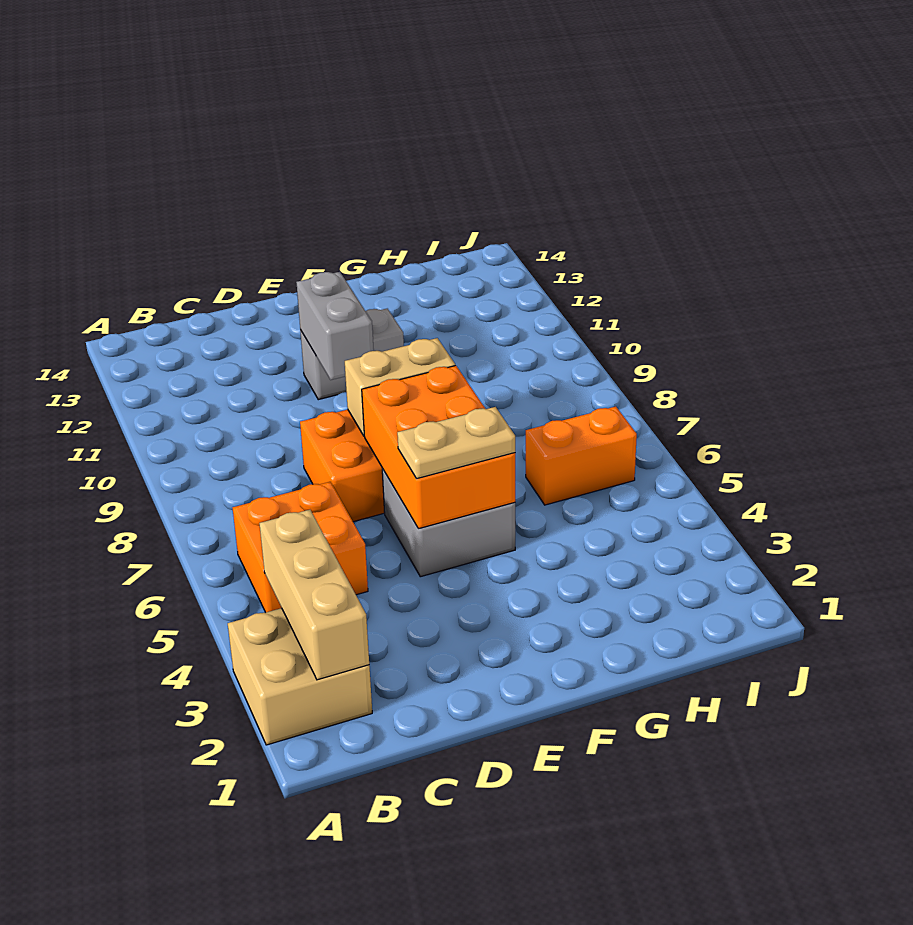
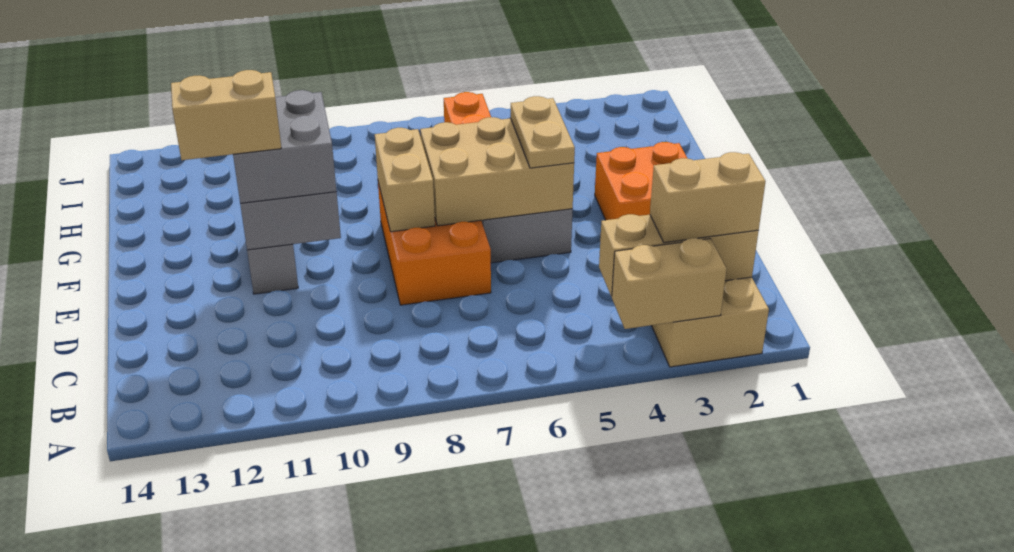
none -> tan brick A3:A4 level 2
none -> tan brick B2:B3 level 3
orange brick B5:C6 level 1 -> orange brick E2:F3 level 1
orange brick E5:F7 level 2 -> tan brick E5:F7 level 2
none -> grey brick E10:F11 level 3
none -> tan brick E11:E12 level 4

